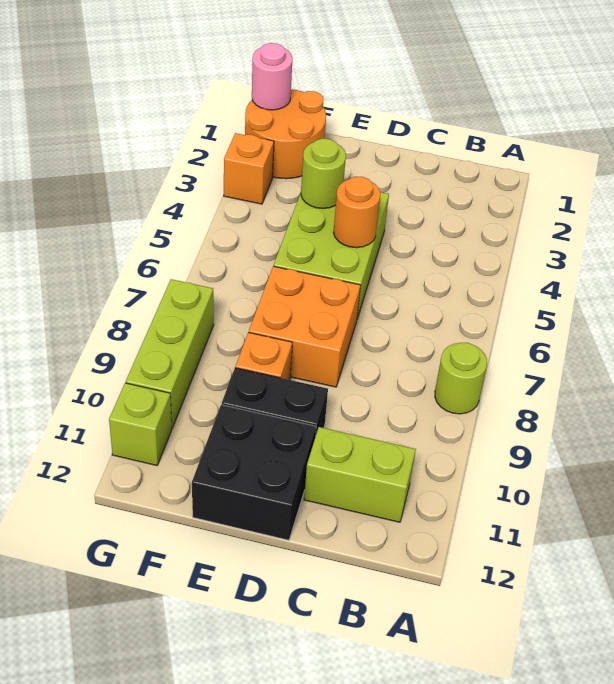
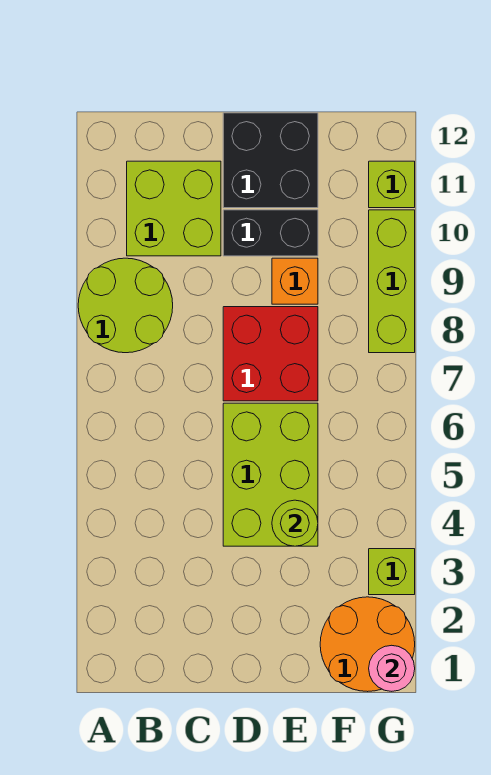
lime round brick A8 level 1 -> lime round brick A8:B9 level 1
lime brick B11:C11 level 1 -> lime brick B10:C11 level 1
orange round brick D5 level 2 -> none
orange brick D7:E8 level 1 -> red brick D7:E8 level 1
orange brick G3 level 1 -> lime brick G3 level 1

